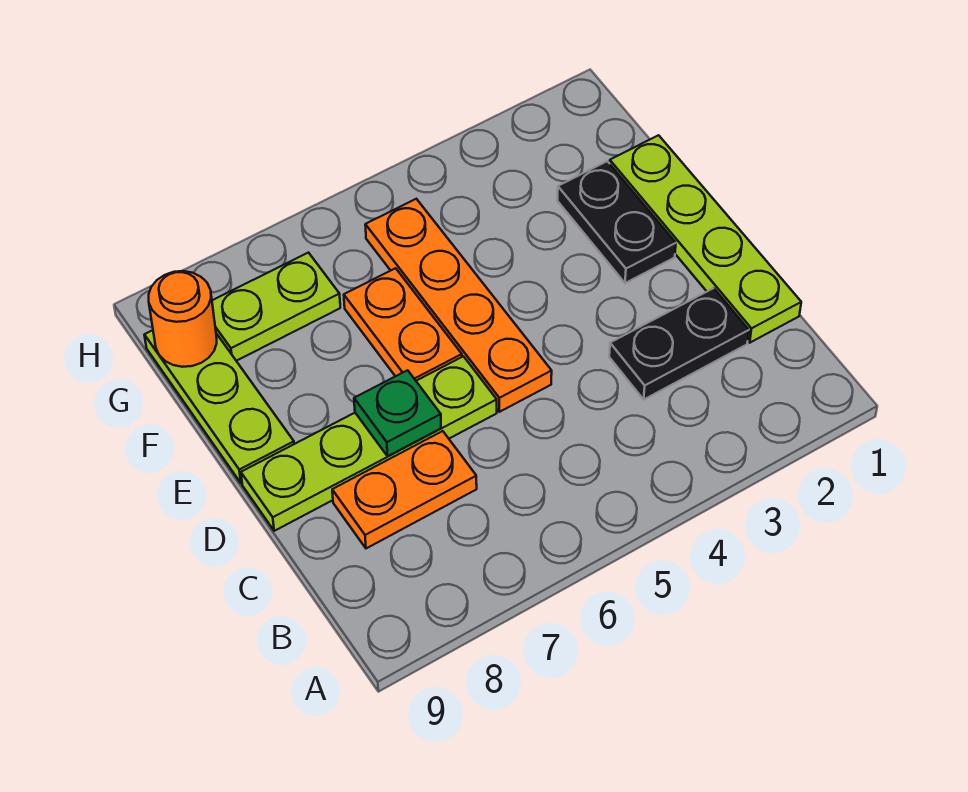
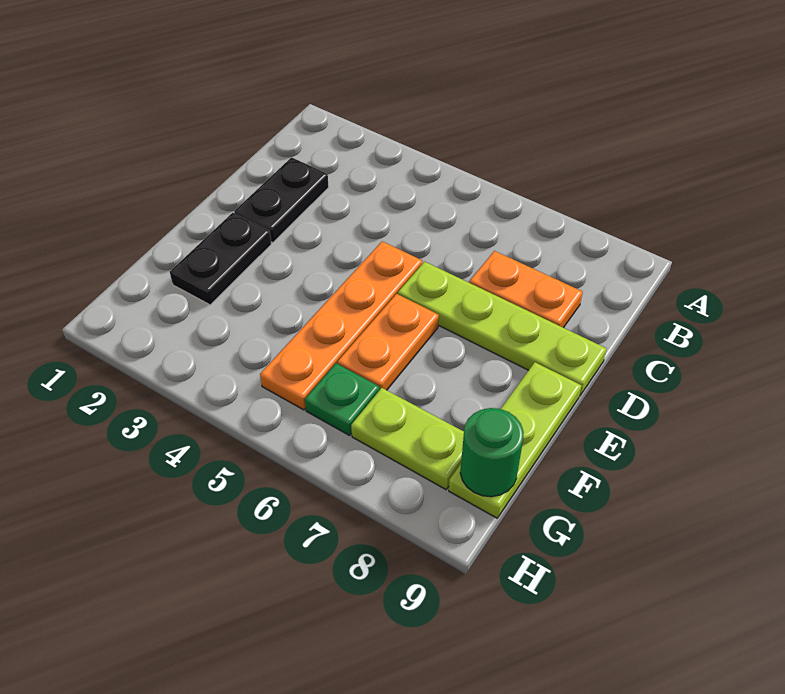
lime plate C1:F1 level 1 -> none
black plate C2:C3 level 1 -> black plate C2:D2 level 1
green plate D7 level 2 -> green plate G6 level 1
orange round brick G9 level 2 -> green round brick G9 level 2

